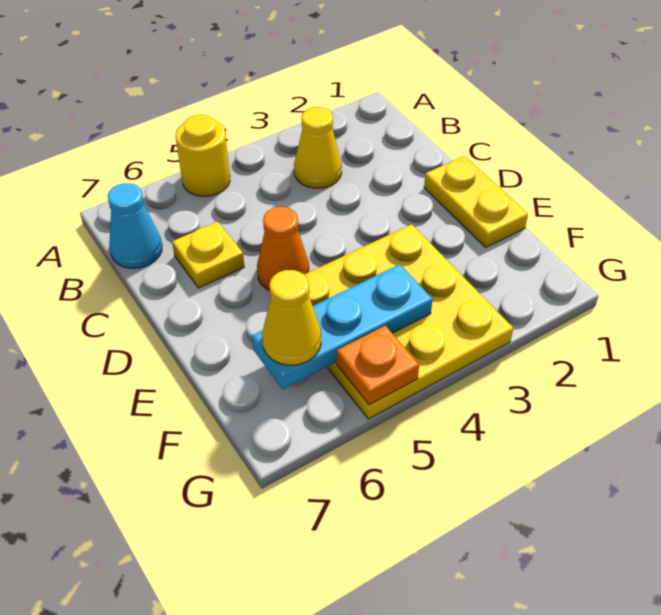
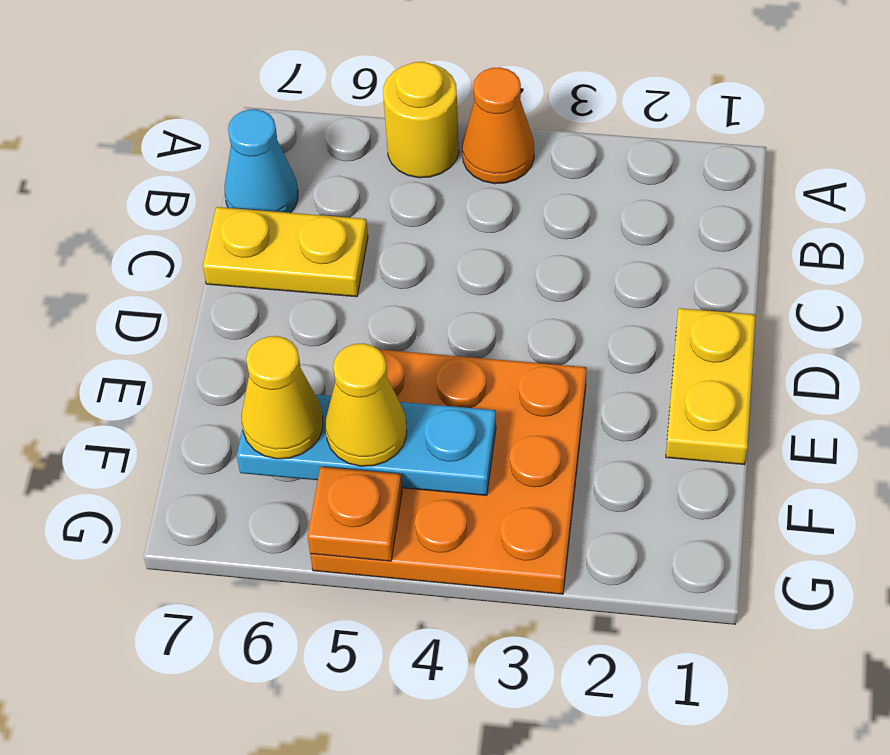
yellow cone B3 level 1 -> yellow cone F5 level 3
yellow plate C6 level 1 -> yellow plate C6:C7 level 1
orange cone D5 level 1 -> orange cone A4 level 1
yellow plate E3:G5 level 1 -> orange plate E3:G5 level 1

